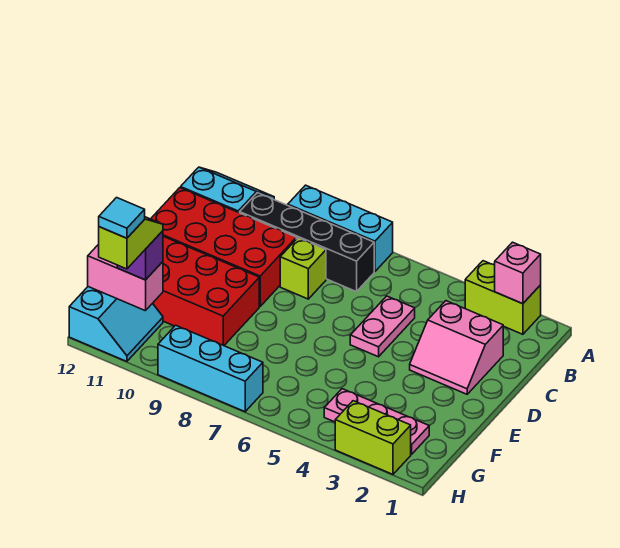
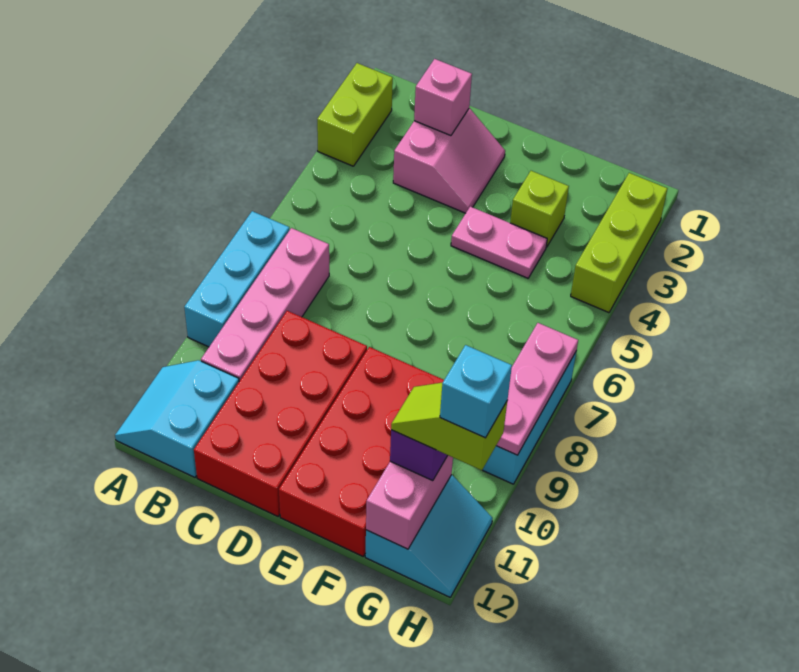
pink brick A2 level 2 -> pink brick C2 level 2
black brick B7:B10 level 1 -> pink brick B7:B10 level 1
pink plate C5:D5 level 1 -> pink plate E4:F4 level 1
lime brick C8 level 1 -> lime brick F3 level 1
pink plate G2:G4 level 1 -> pink plate H7:H9 level 2
cyan slope G11:H12 level 1 top 12 -> cyan slope G11:H12 level 1 top G
lime brick H2:H3 level 1 -> lime brick H2:H4 level 1
cyan tile H11 level 5 -> cyan brick H11 level 5

